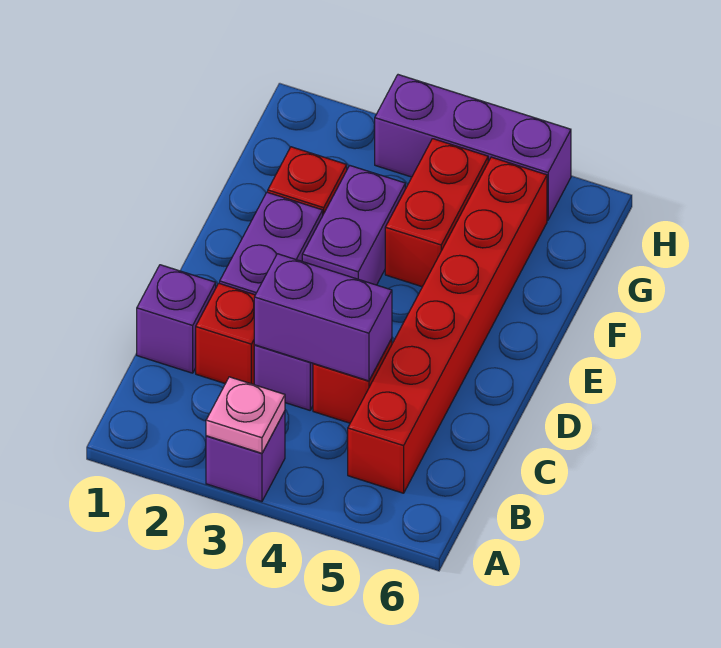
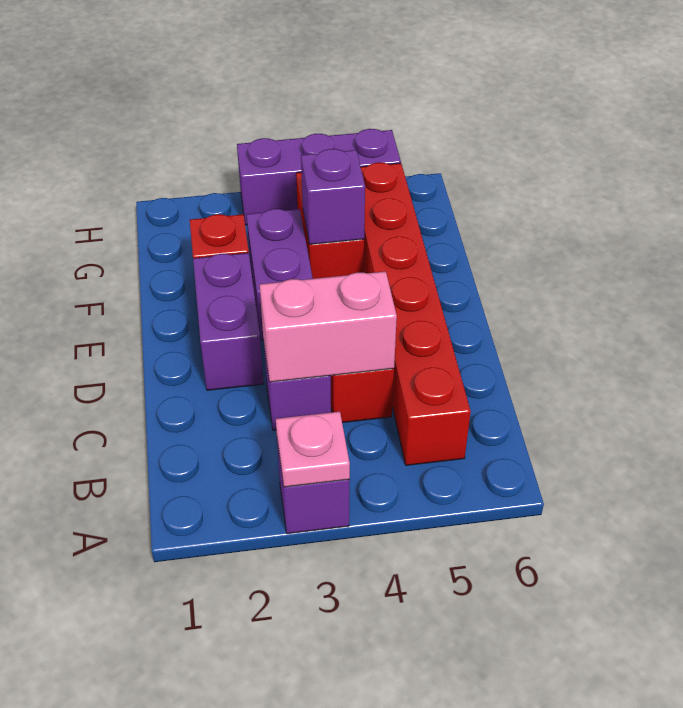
purple brick C1 level 1 -> purple brick F4 level 2
red brick C2 level 1 -> none
purple brick C3:C4 level 2 -> pink brick C3:C4 level 2

